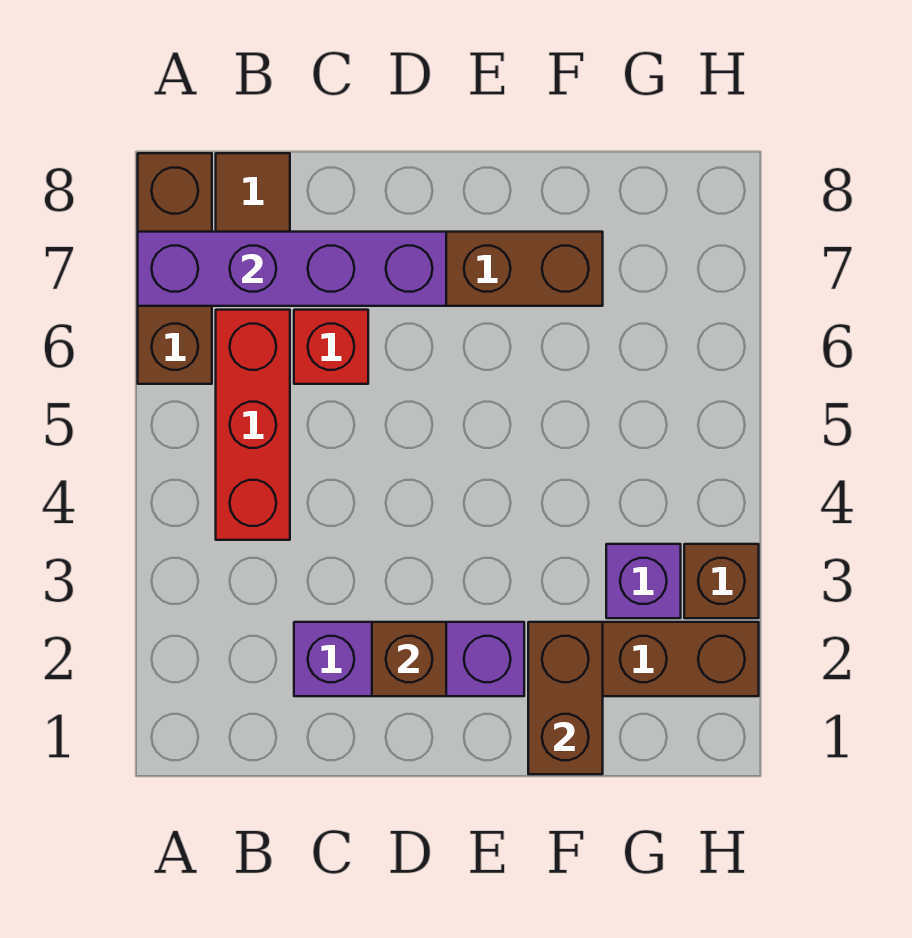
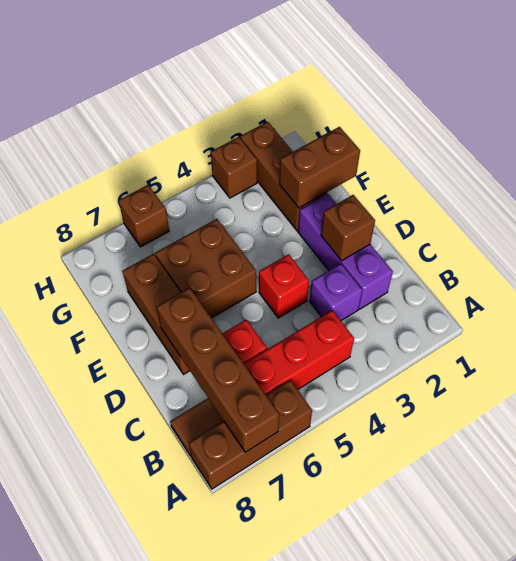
purple brick A7:D7 level 2 -> brown brick A7:D7 level 2
none -> red brick D4 level 1
none -> brown brick E5:F6 level 1
purple brick G3 level 1 -> purple brick C3 level 1
none -> brown brick H6 level 1

